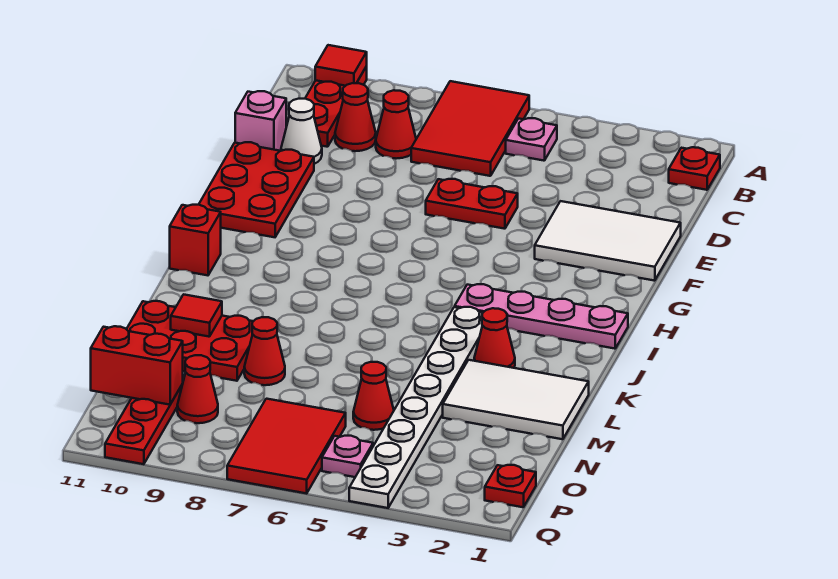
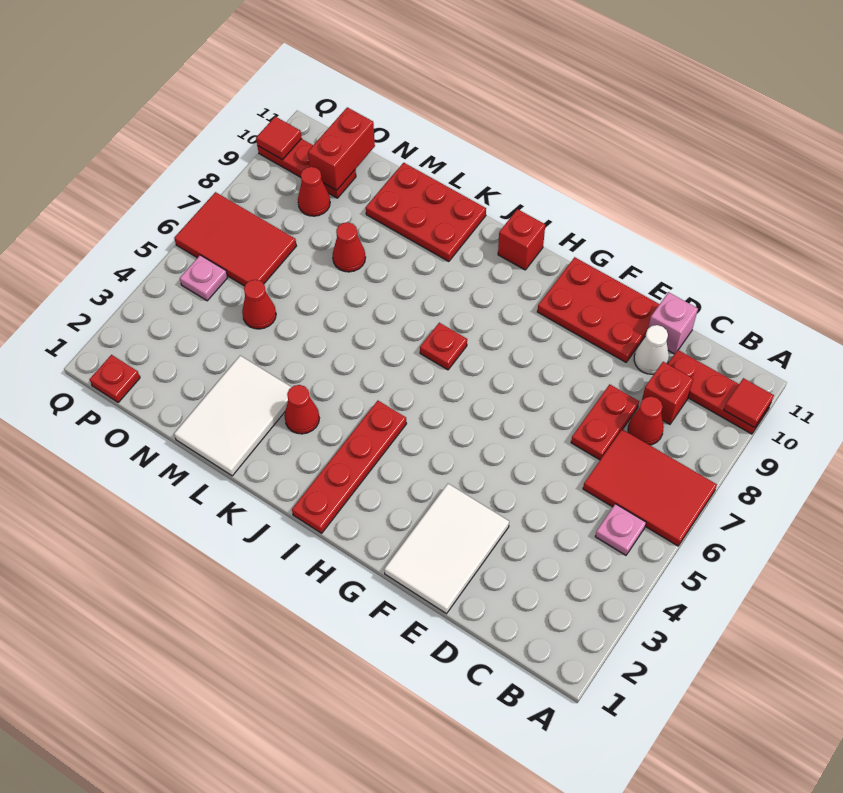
red plate B1 level 1 -> red plate I7 level 1
red cone C9 level 1 -> red brick C9 level 1
red plate E5:E6 level 1 -> red plate D7:D8 level 1
pink plate I1:I4 level 1 -> red plate I1:I4 level 1
white plate J4:Q4 level 1 -> none
red plate L9:M11 level 1 -> red plate K10:M11 level 1
red tile L10 level 2 -> red tile Q10 level 2

